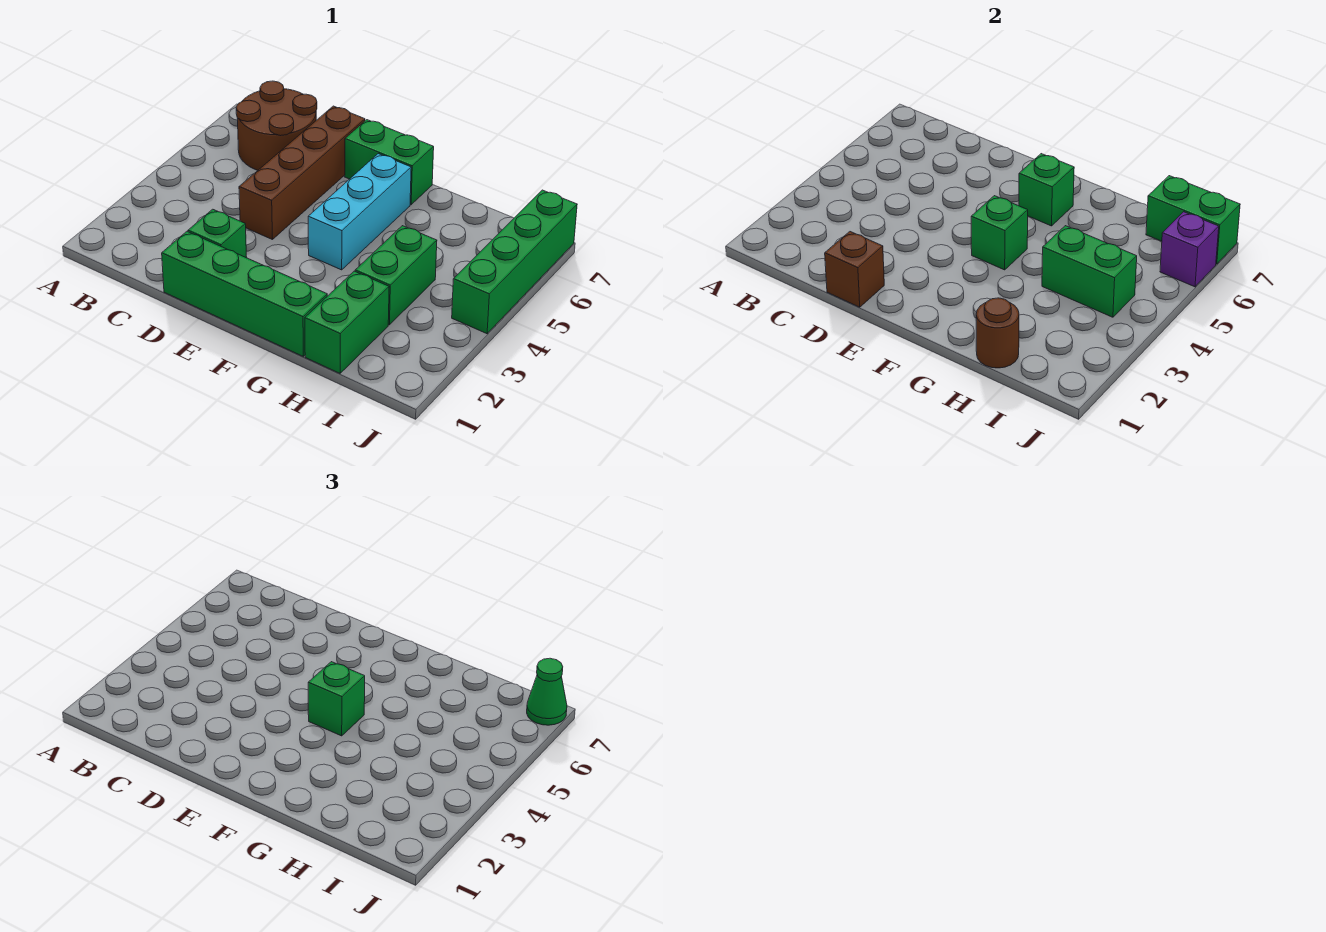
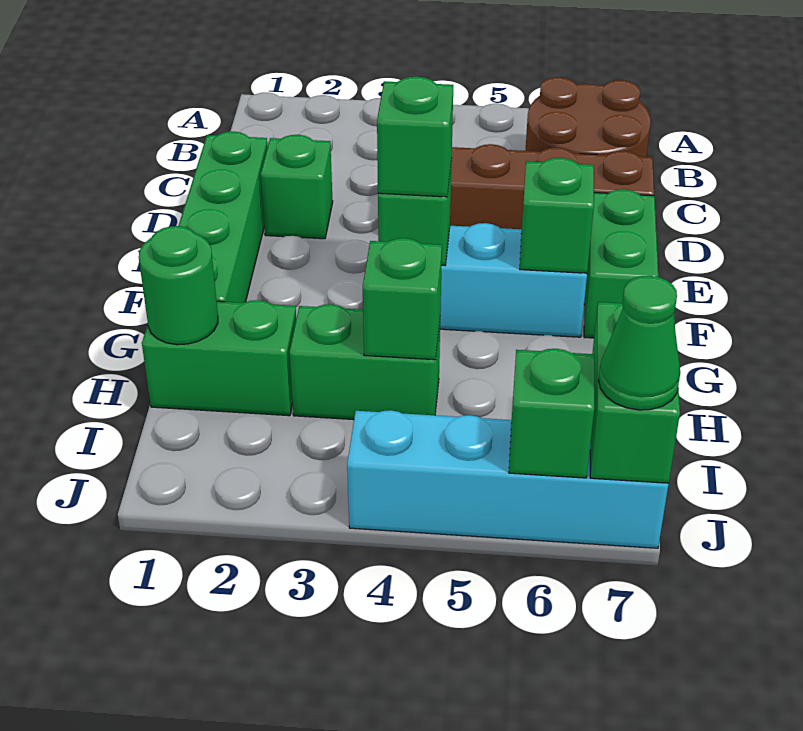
brown brick D1 level 2 -> none
brown round brick H1 level 2 -> green round brick H1 level 2
green brick H4:I4 level 2 -> green brick H4 level 2
green brick J4:J7 level 1 -> cyan brick J4:J7 level 1
purple brick J6 level 2 -> green brick J6 level 2

